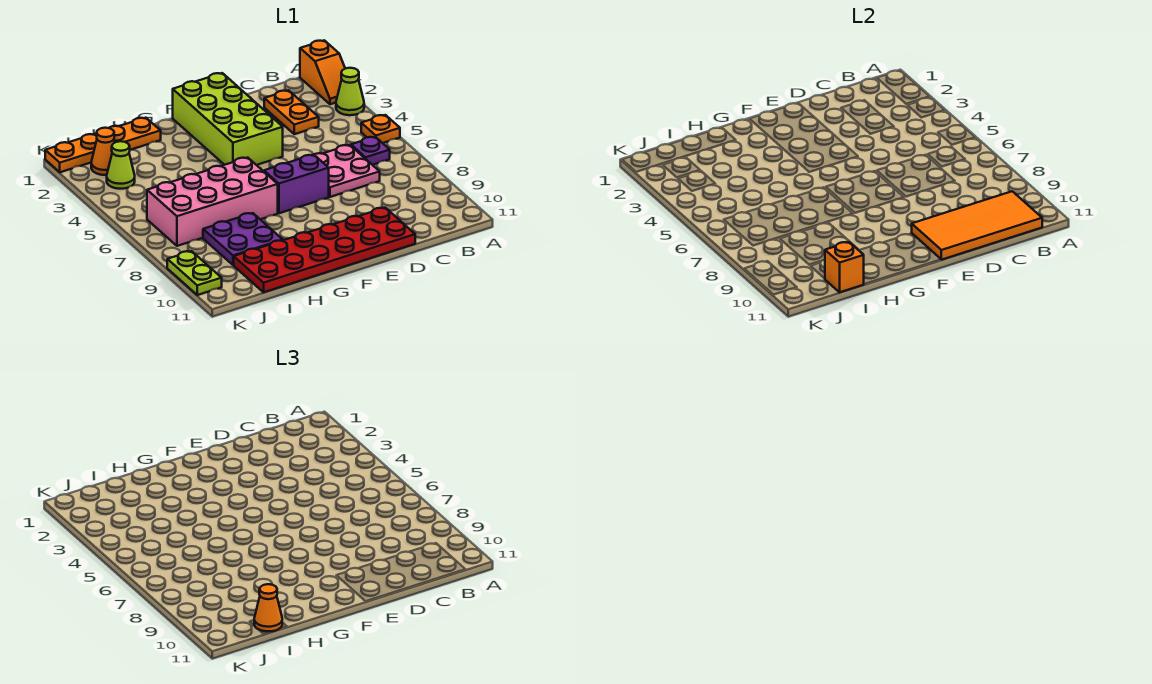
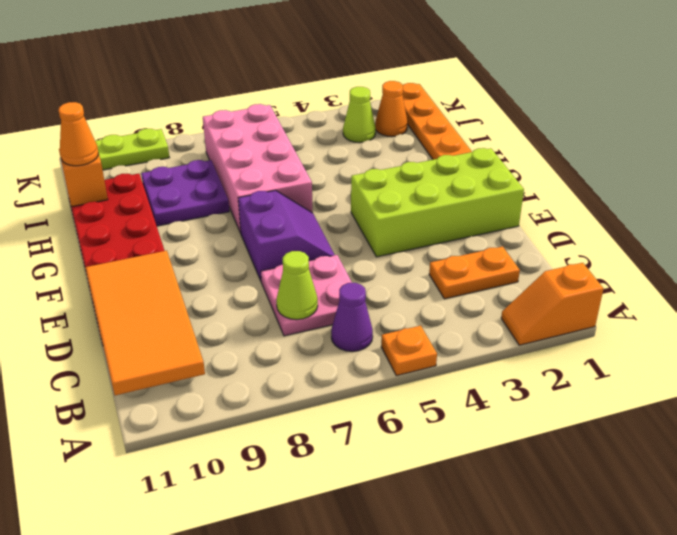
lime cone A3 level 1 -> lime cone C7 level 2
purple plate B6 level 1 -> purple cone B6 level 1

